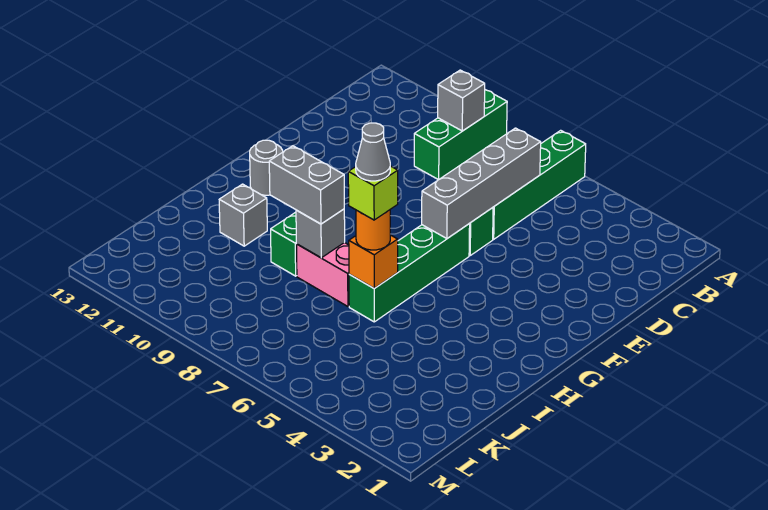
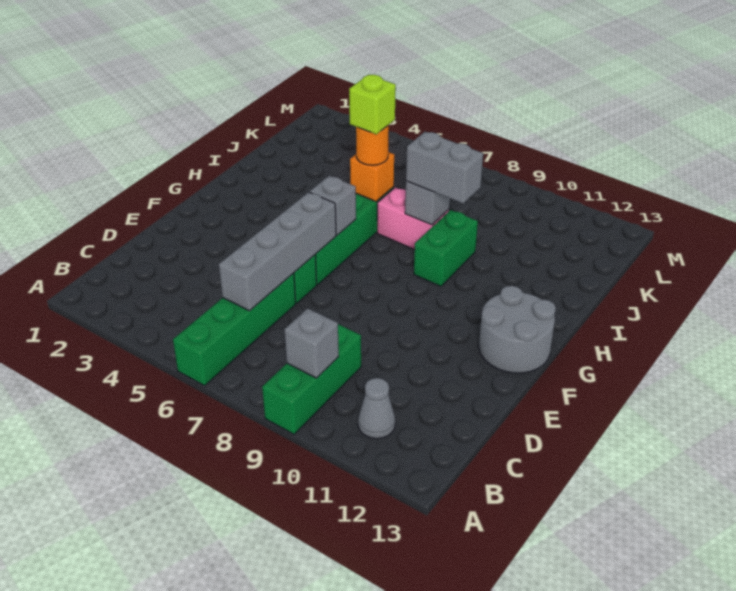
grey round brick G12 level 1 -> grey round brick F12:G13 level 1
grey cone I6 level 5 -> grey cone B11 level 1
grey brick I11 level 1 -> grey brick G6 level 2

